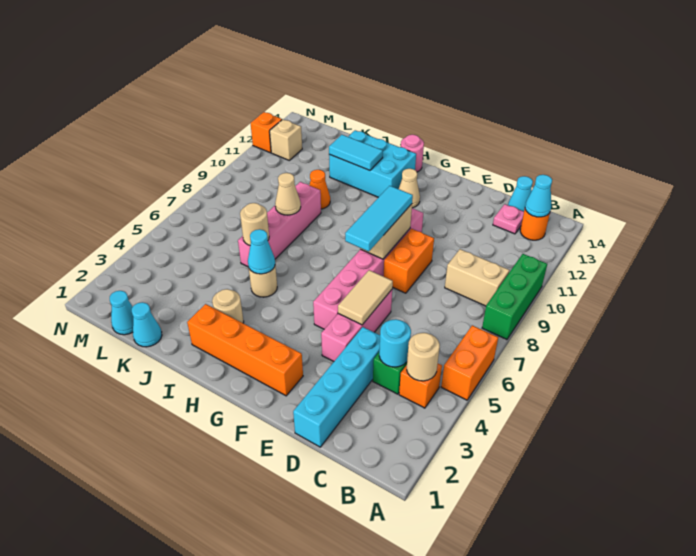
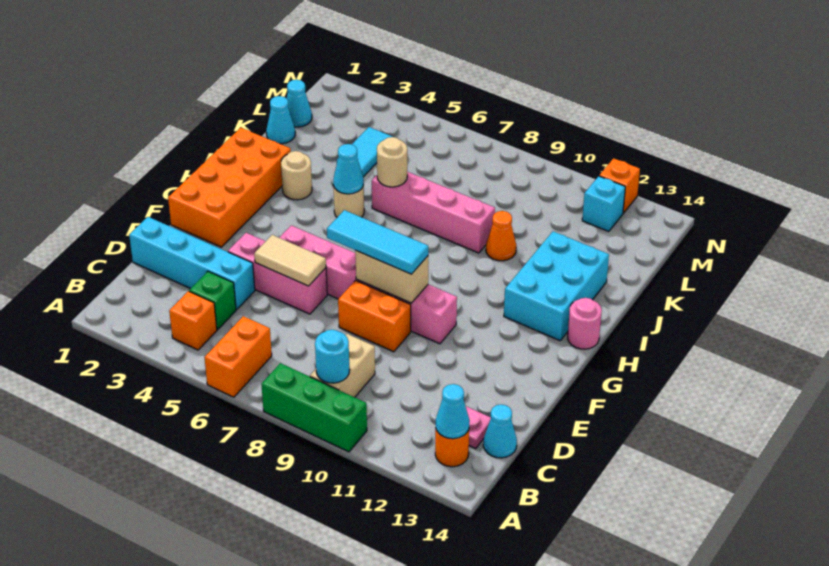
orange brick A5:A6 level 1 -> orange brick A6:B6 level 1
tan round brick B4 level 2 -> none
cyan round brick C4 level 2 -> cyan round brick B9 level 2
orange brick F2:I2 level 1 -> orange brick F1:I2 level 1
tan cone G12 level 1 -> none
cyan tile I12:J12 level 2 -> cyan tile K4:L4 level 1
tan cone J8 level 2 -> none
tan brick M12 level 1 -> cyan brick M12 level 1

